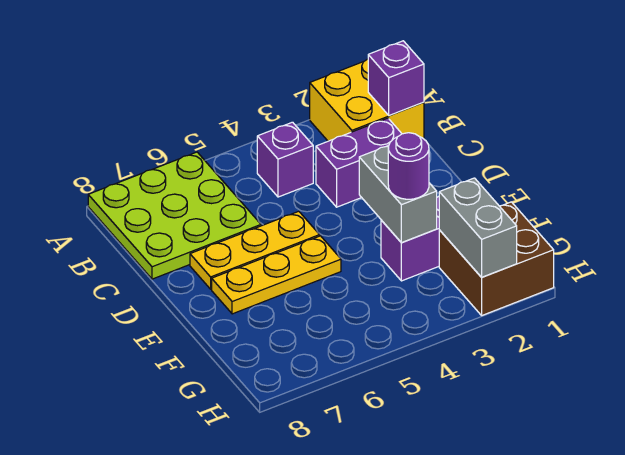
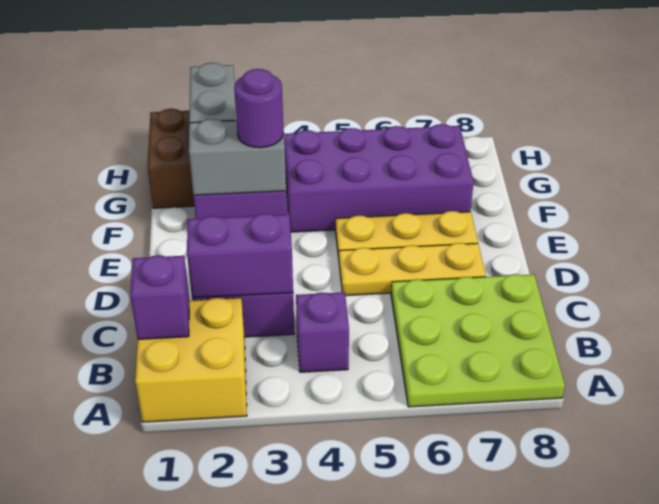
none -> purple brick C2:C3 level 2
grey brick E3:F3 level 2 -> grey brick F2:F3 level 2
none -> purple brick F4:G7 level 1

